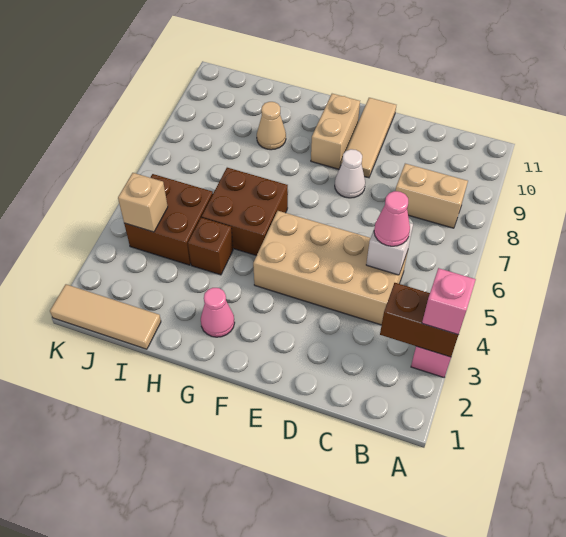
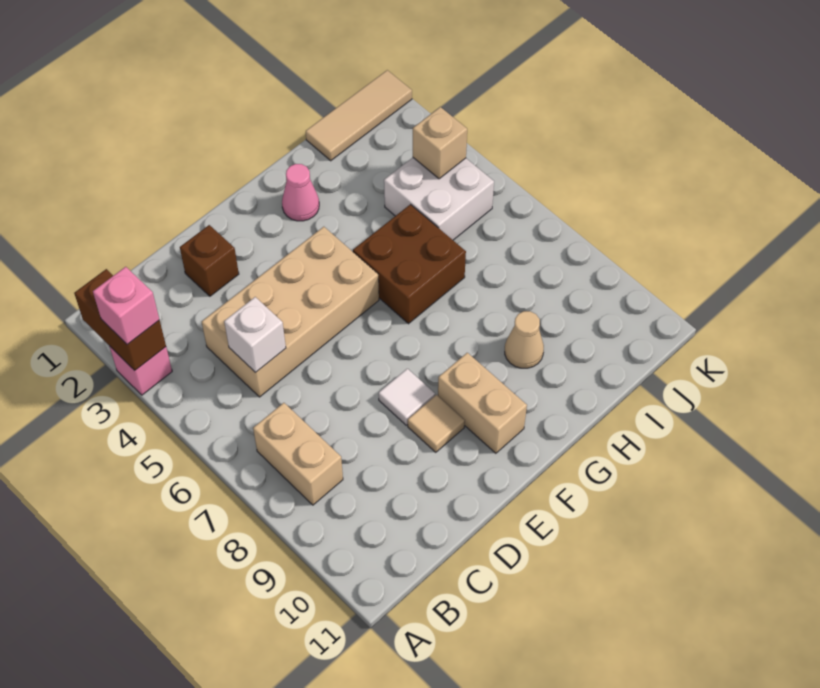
brown brick A3:B3 level 2 -> brown brick A2:A3 level 2
tan brick B8:C8 level 1 -> tan brick B7:B8 level 1
pink cone C5 level 3 -> none
white cone E8 level 1 -> white tile E8 level 1
tan tile E9:E11 level 1 -> tan tile E9 level 1
brown brick H4 level 1 -> brown brick D2 level 1
brown brick I4:J5 level 1 -> white brick I4:J5 level 1

